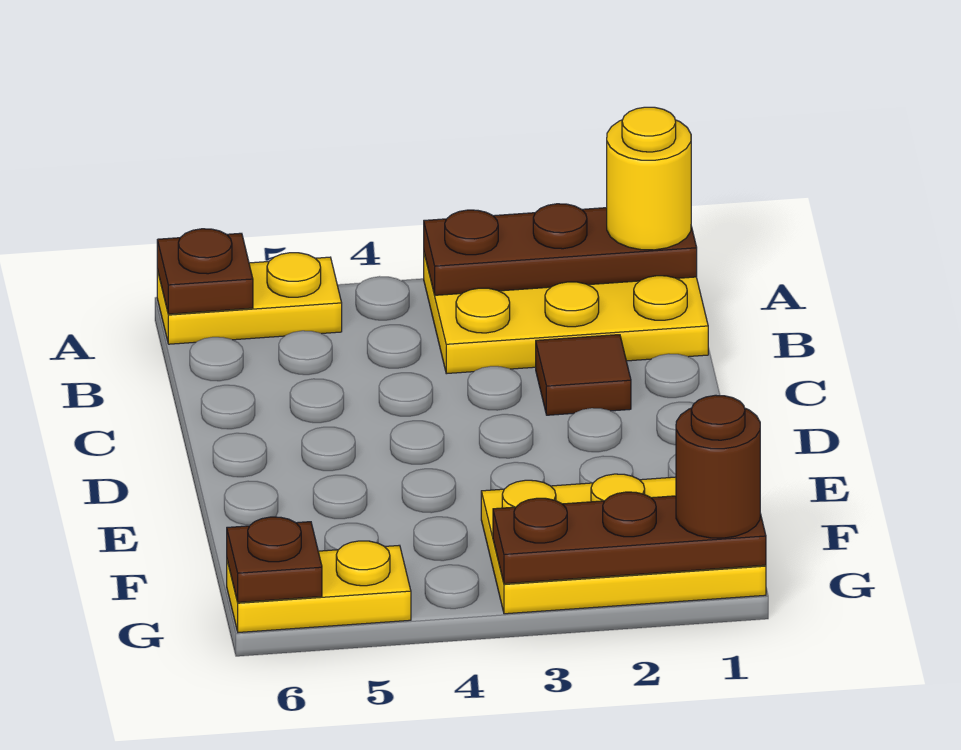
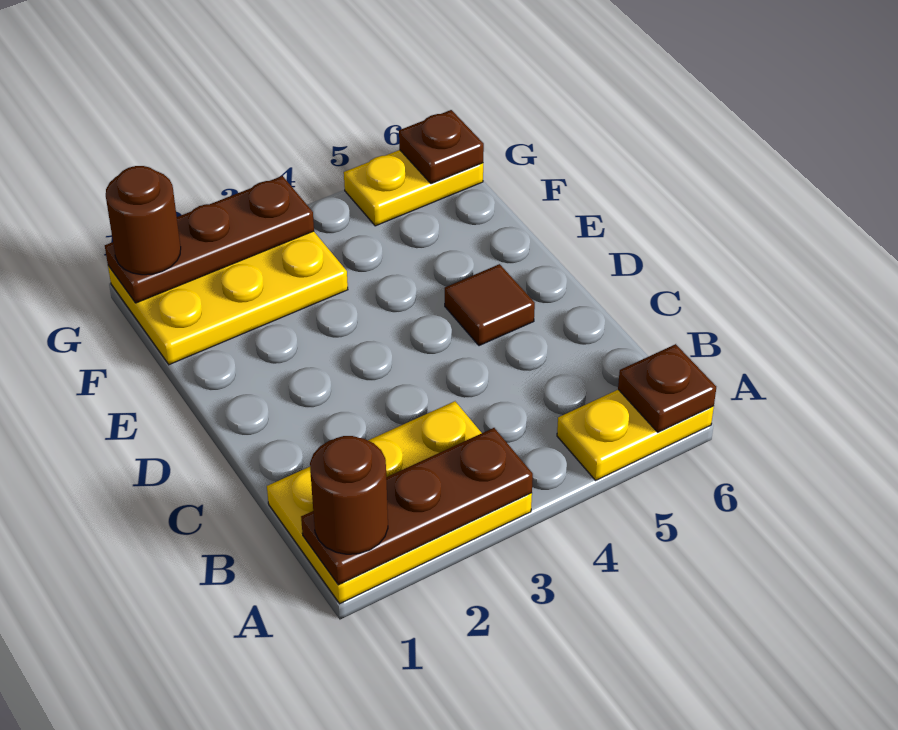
yellow round brick A1 level 3 -> brown round brick A1 level 3
brown tile C2 level 1 -> brown tile D5 level 1

